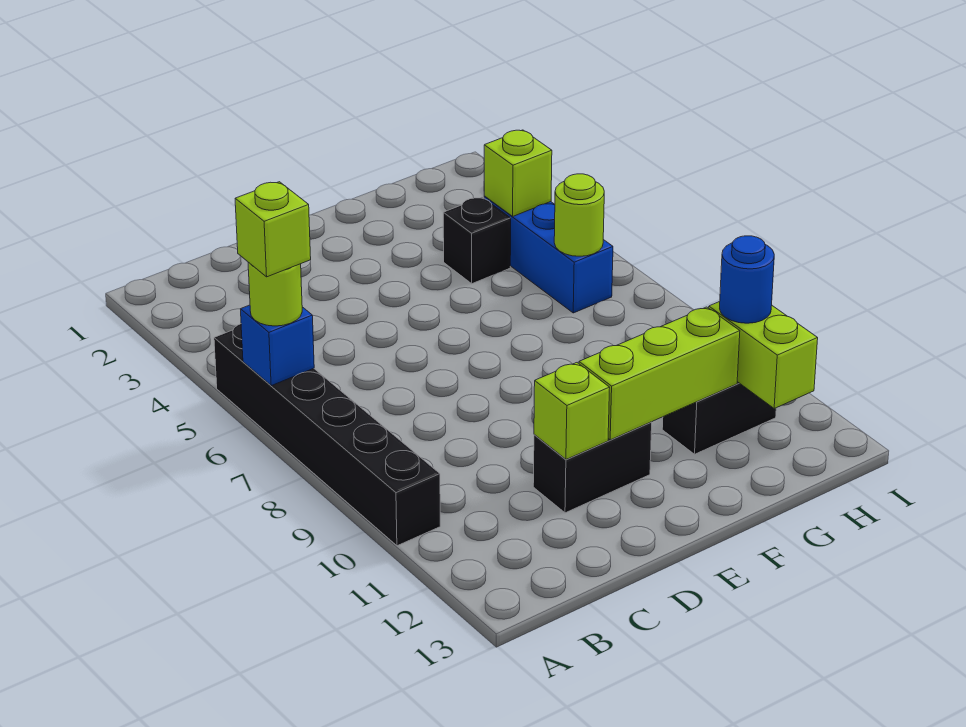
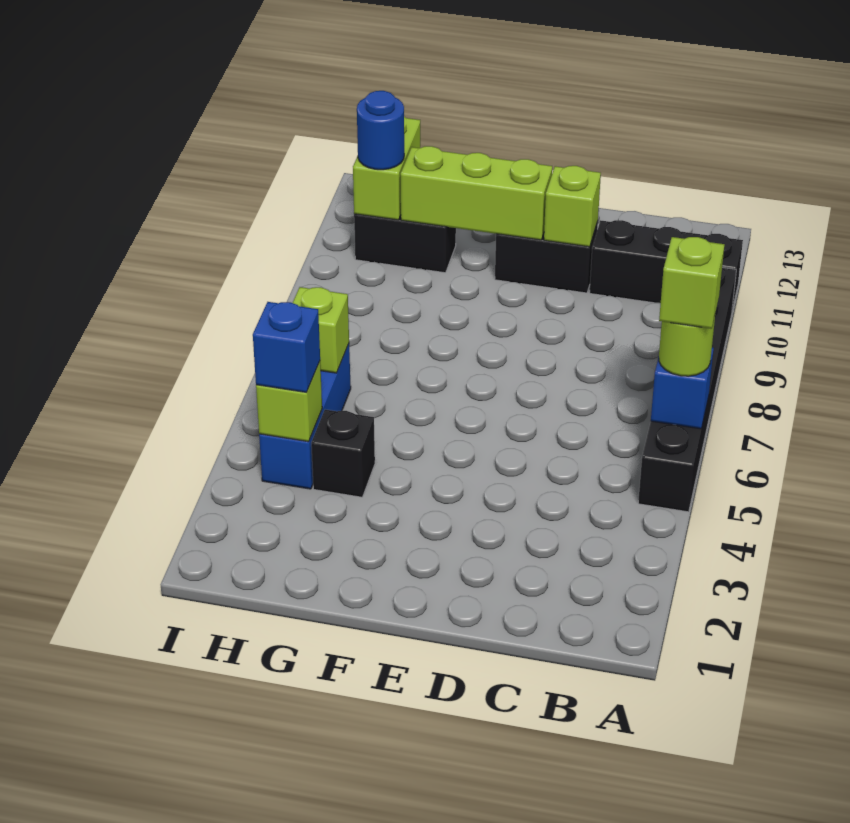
none -> black brick A11:C11 level 1
none -> blue brick H4 level 3
lime round brick H6 level 2 -> lime brick H6 level 2

